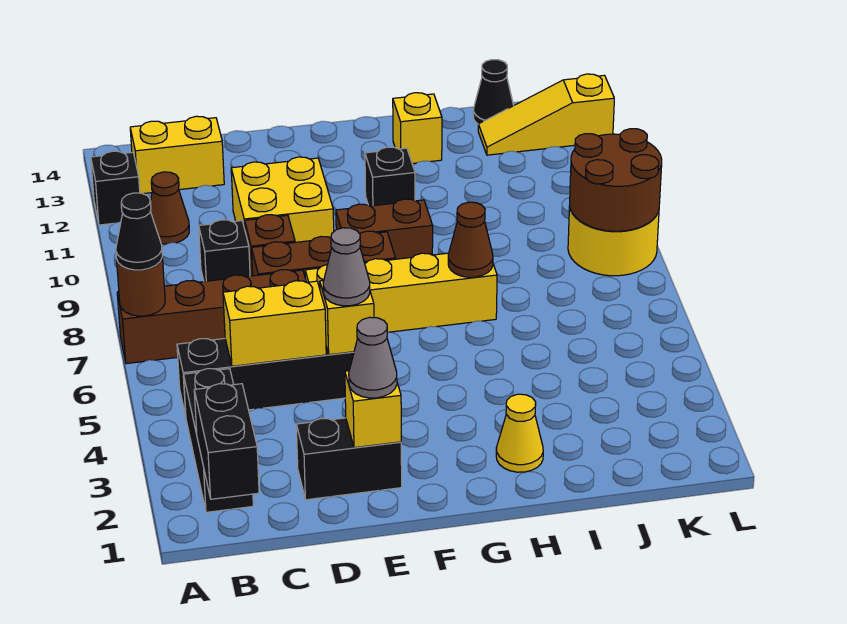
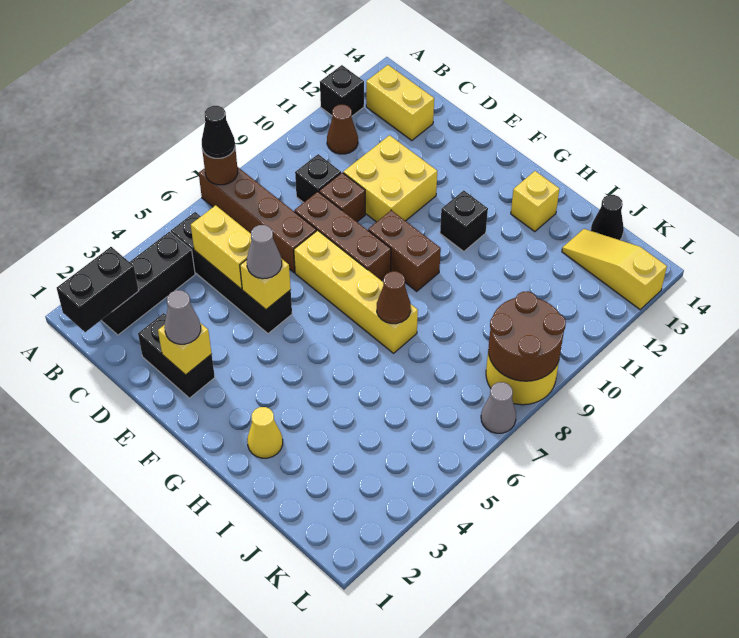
none -> grey cone L7 level 1

